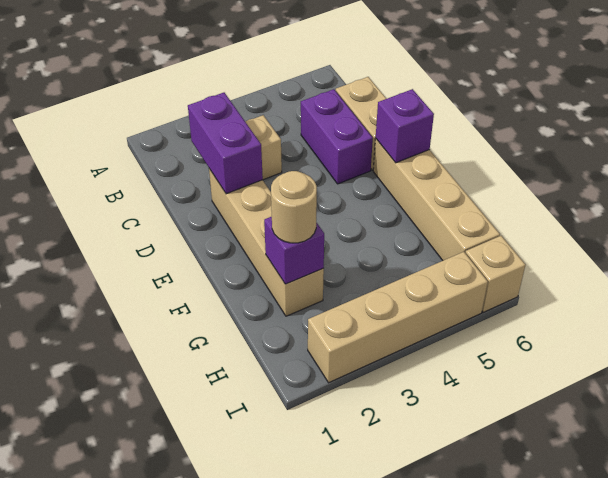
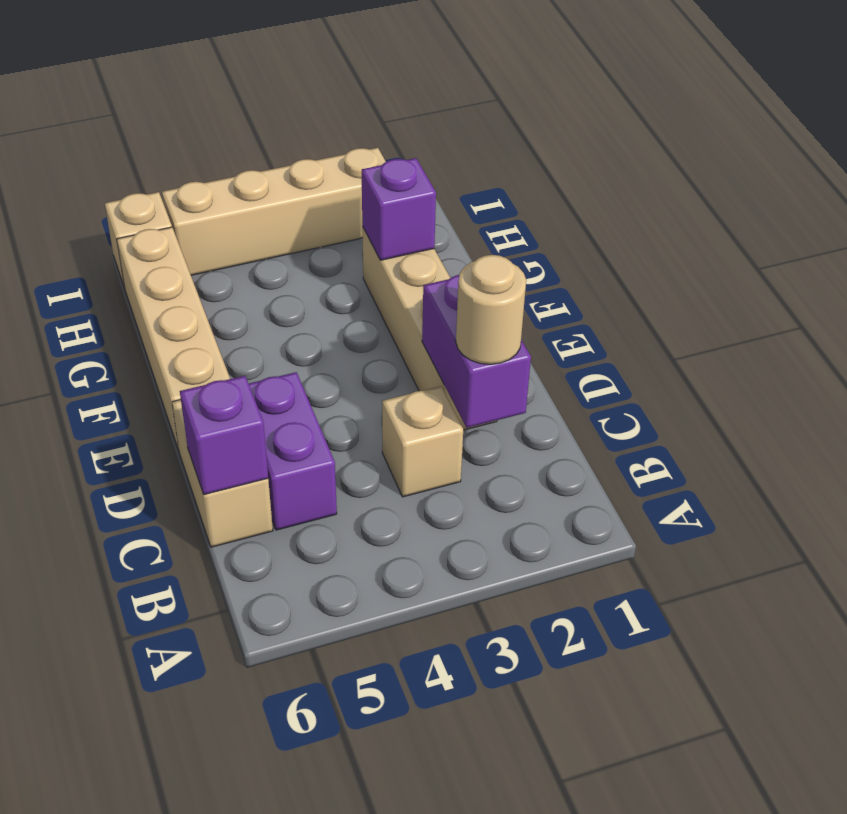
purple brick E6 level 2 -> purple brick C6 level 2
tan round brick G2 level 3 -> tan round brick C2 level 3

